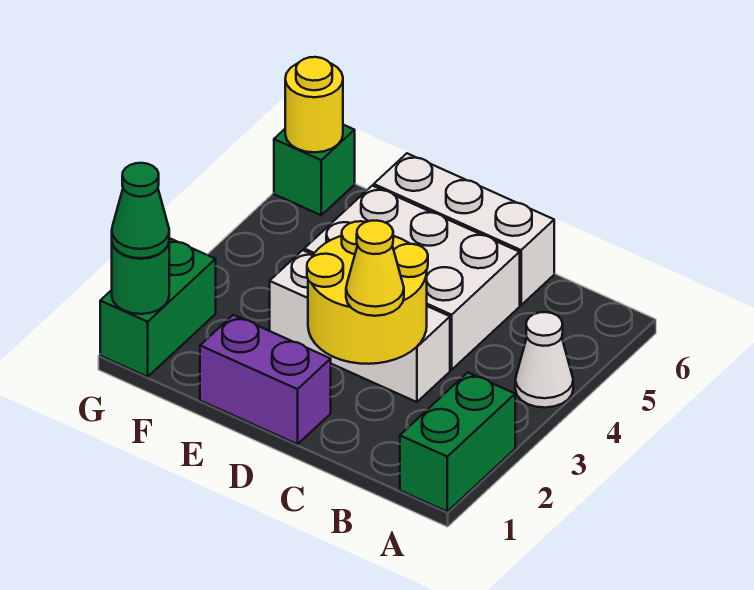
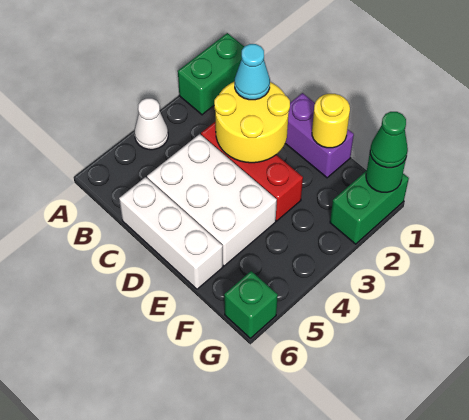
yellow cone C2 level 3 -> cyan cone C2 level 3
white brick C3:E3 level 1 -> red brick C3:E3 level 1
yellow round brick G6 level 2 -> yellow round brick E1 level 2

